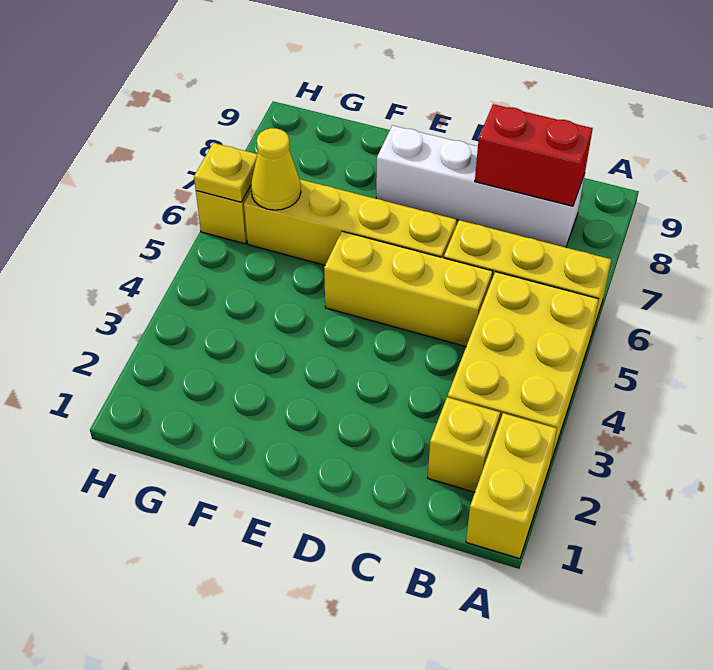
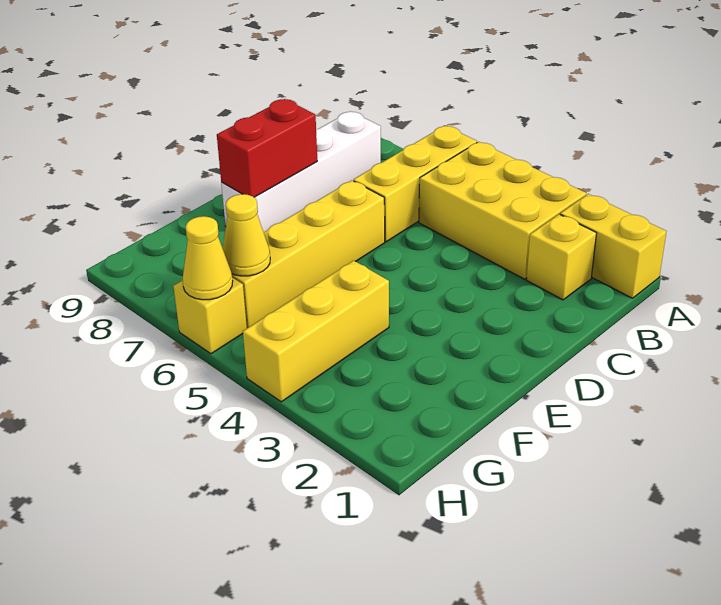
red brick B8:C8 level 2 -> red brick D8:E8 level 2
yellow brick C5:E5 level 1 -> yellow brick F4:H4 level 1
yellow plate H6 level 2 -> yellow cone H6 level 2

